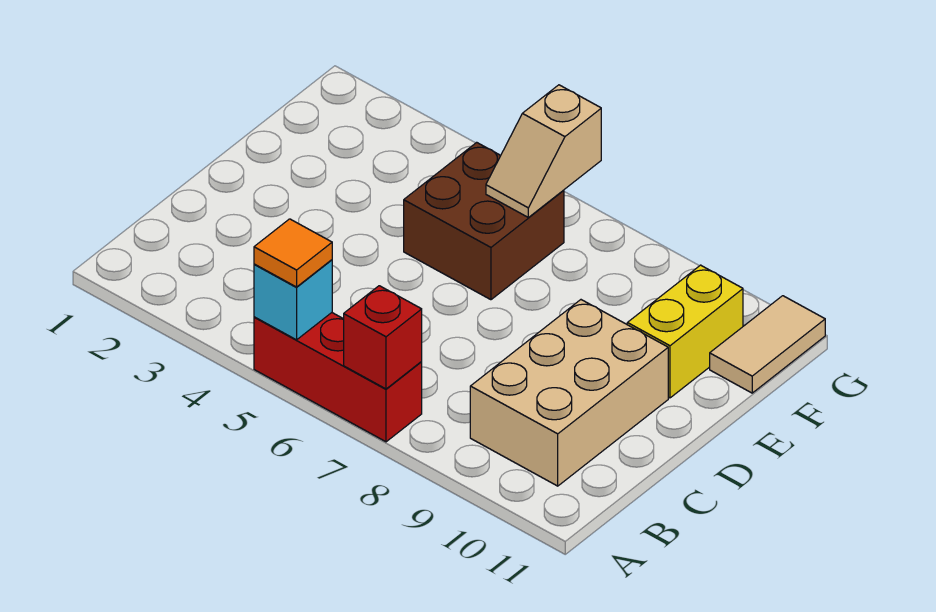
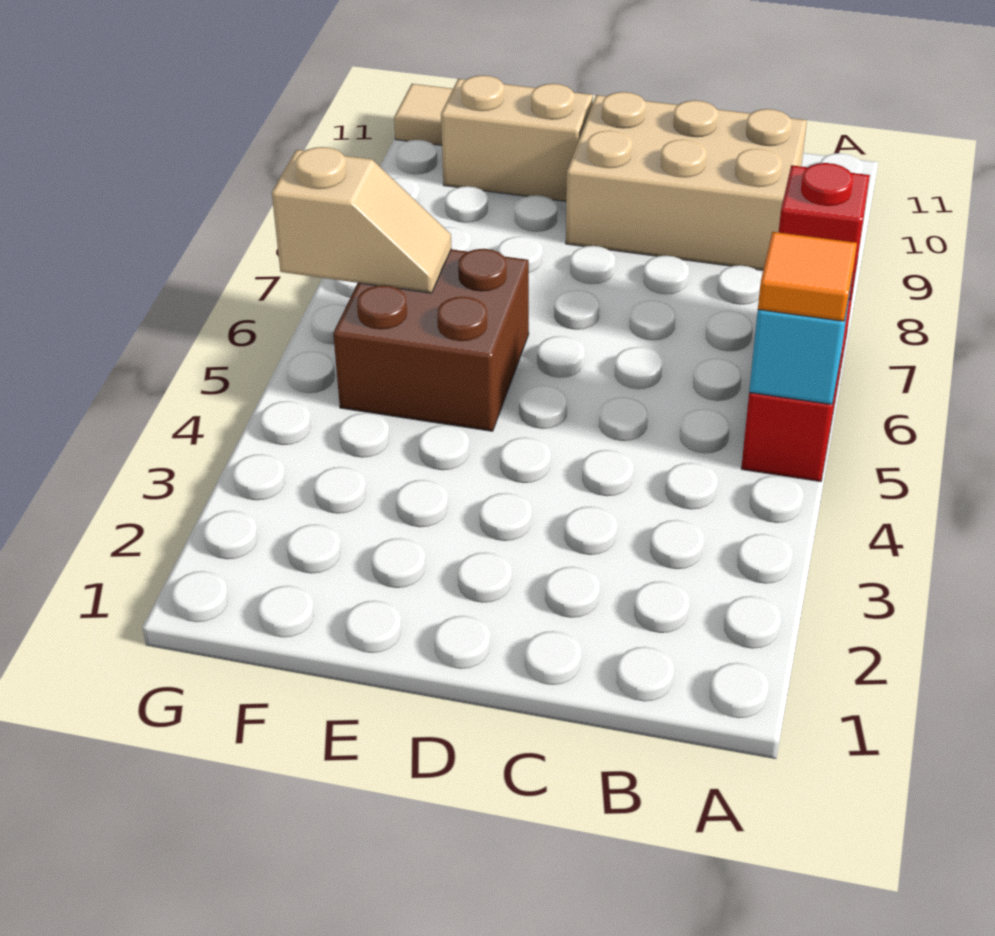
yellow brick E10:F10 level 1 -> tan brick E10:F10 level 1

